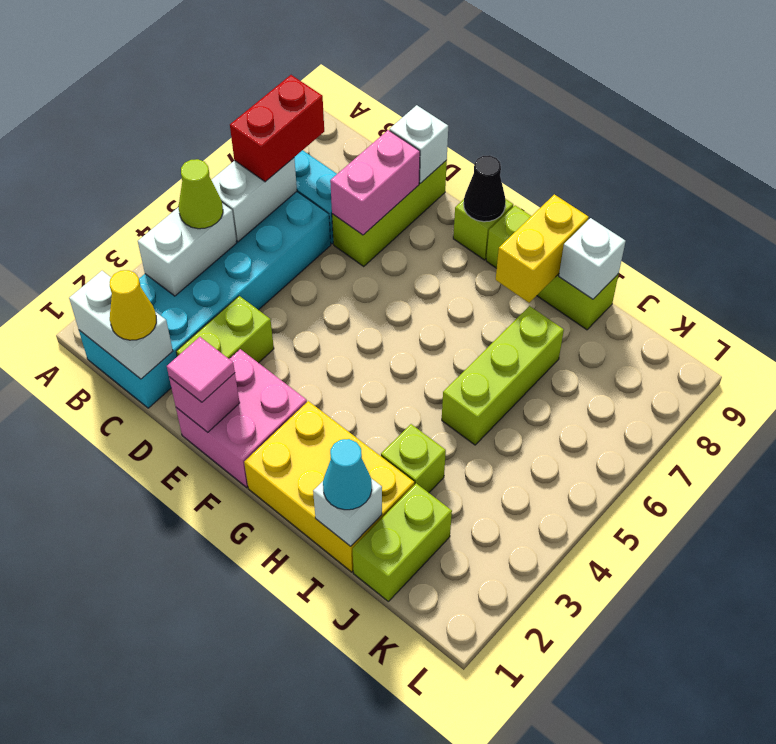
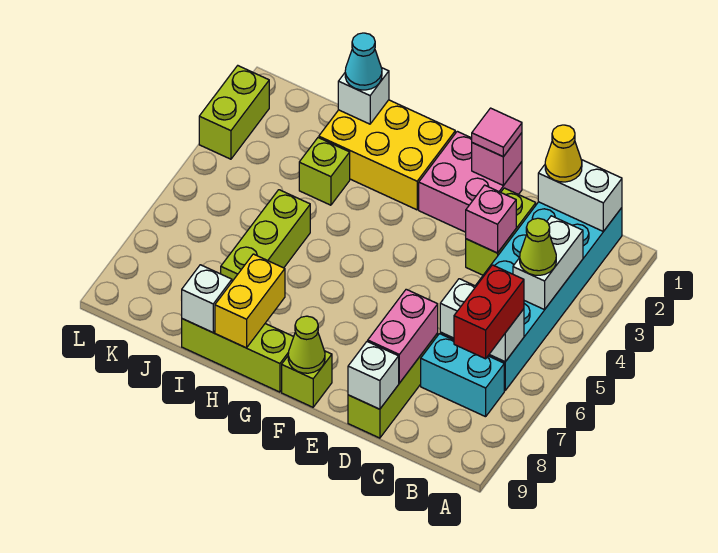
white brick B5:B6 level 2 -> white brick B6:C6 level 2
none -> pink brick D3 level 2
black cone F9 level 2 -> lime cone F9 level 2
lime brick J1:J2 level 1 -> lime brick L2:L3 level 1

